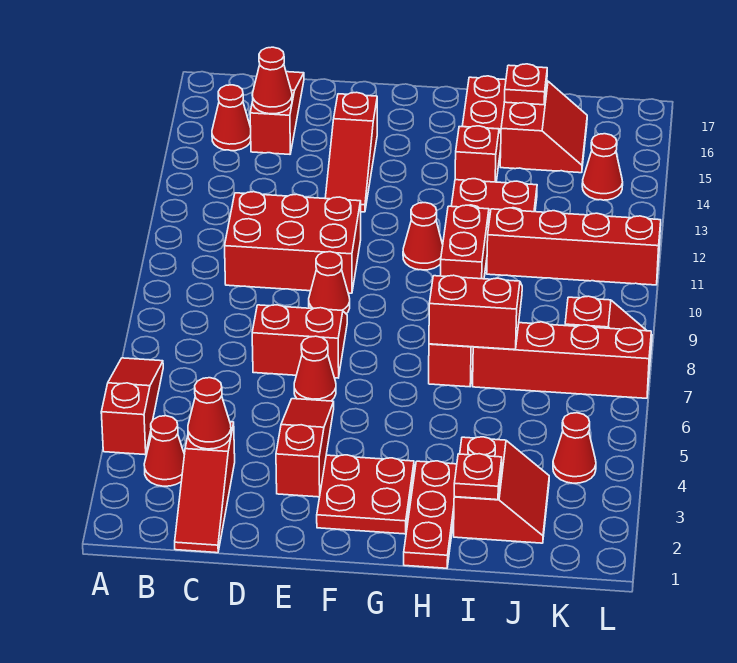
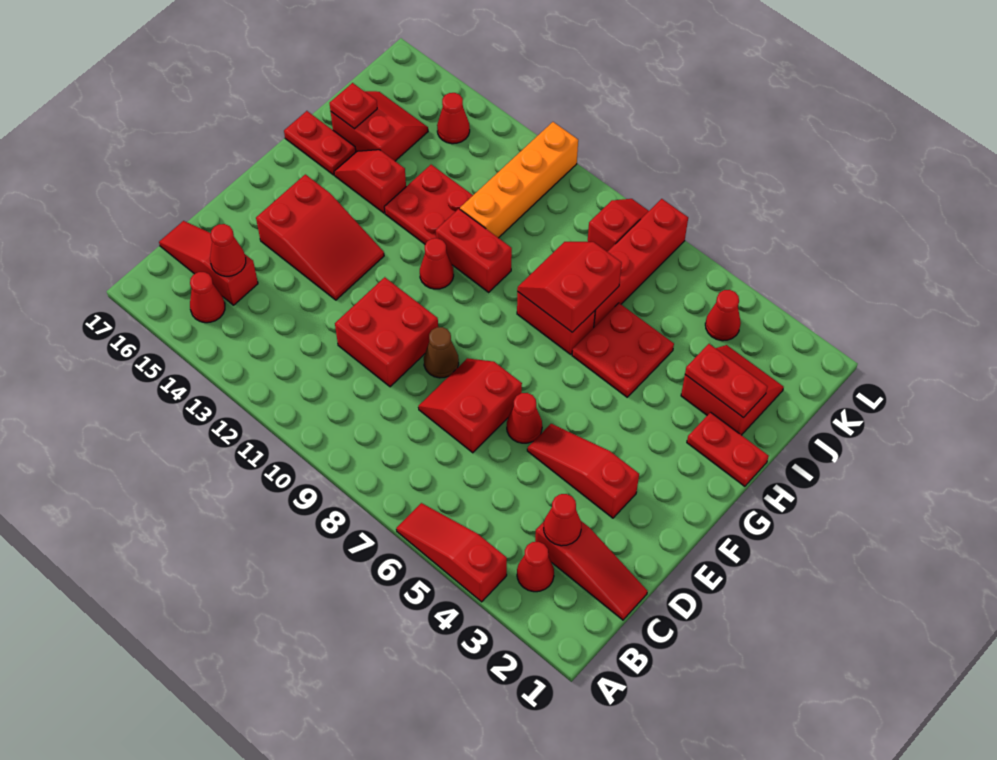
red brick C10:E11 level 1 -> red brick D10:E11 level 1
red cone E9 level 1 -> brown cone E9 level 1
red slope E13:E15 level 1 top 15 -> red slope E13:F15 level 1 top 15
red plate F2:G3 level 1 -> red plate H5:I6 level 1
red plate H1:H3 level 1 -> red plate H1:H2 level 1
red plate I2 level 2 -> red plate I2:I3 level 2
red brick I11:L11 level 1 -> orange brick I11:L11 level 1

